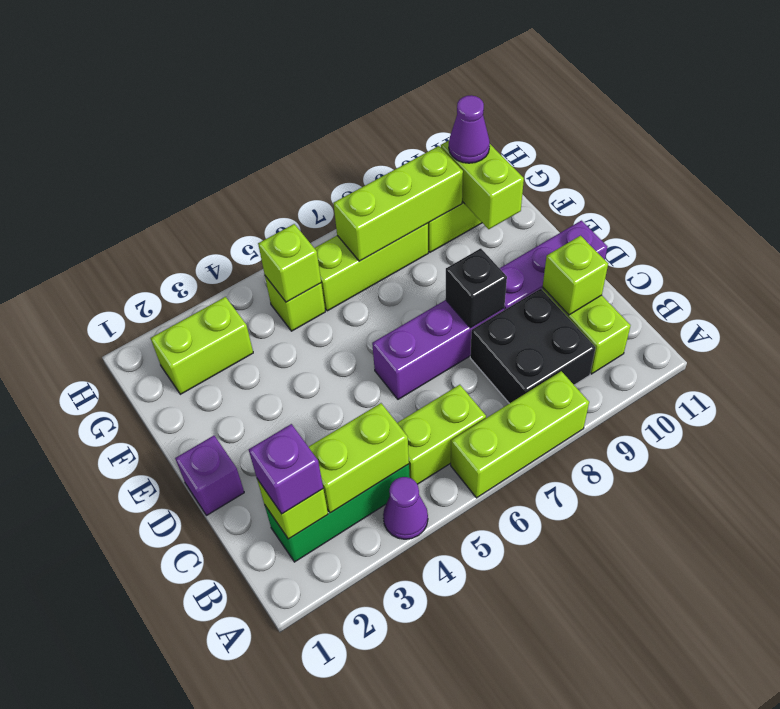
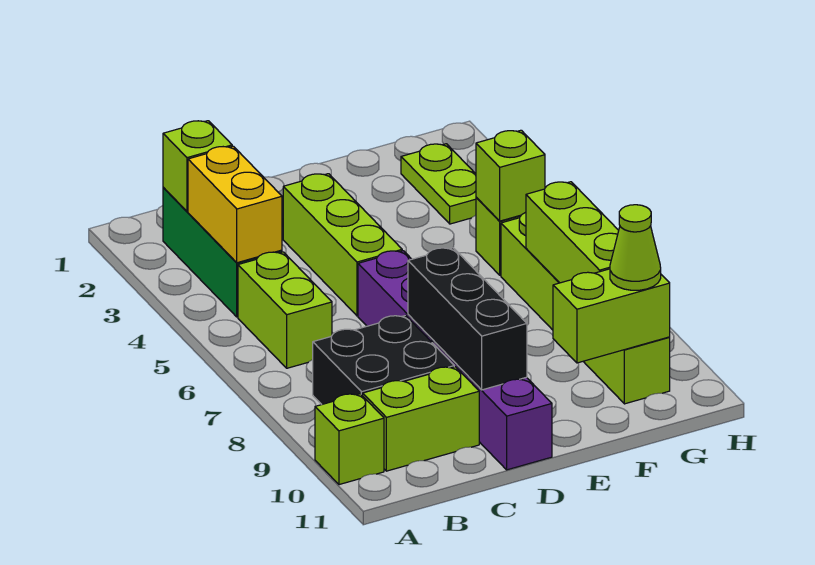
purple cone A4 level 1 -> none
lime brick A6:A8 level 1 -> lime brick D3:D5 level 1
purple brick B2 level 3 -> none
lime brick B3:B4 level 2 -> yellow brick B3:B4 level 2
lime brick C10 level 2 -> lime brick A10 level 1
purple brick D1 level 1 -> none
black brick D8 level 2 -> black brick D8:D10 level 2
lime brick G2:G3 level 1 -> lime plate G2:G3 level 1
purple cone G10 level 3 -> lime cone G10 level 3

